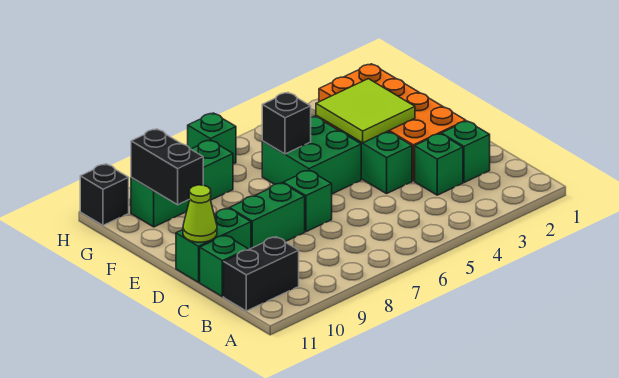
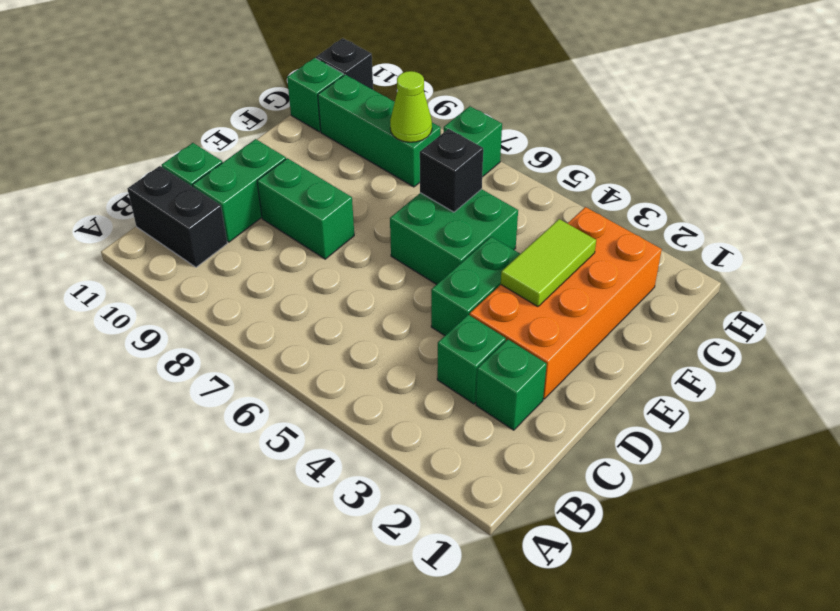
green brick D7 level 1 -> green brick G11 level 1
green brick D10:D11 level 1 -> green brick C10:D10 level 1
lime cone D11 level 2 -> lime cone G8 level 2
lime tile E3:F4 level 2 -> lime tile E3:F3 level 2
black brick F10:G10 level 2 -> none

